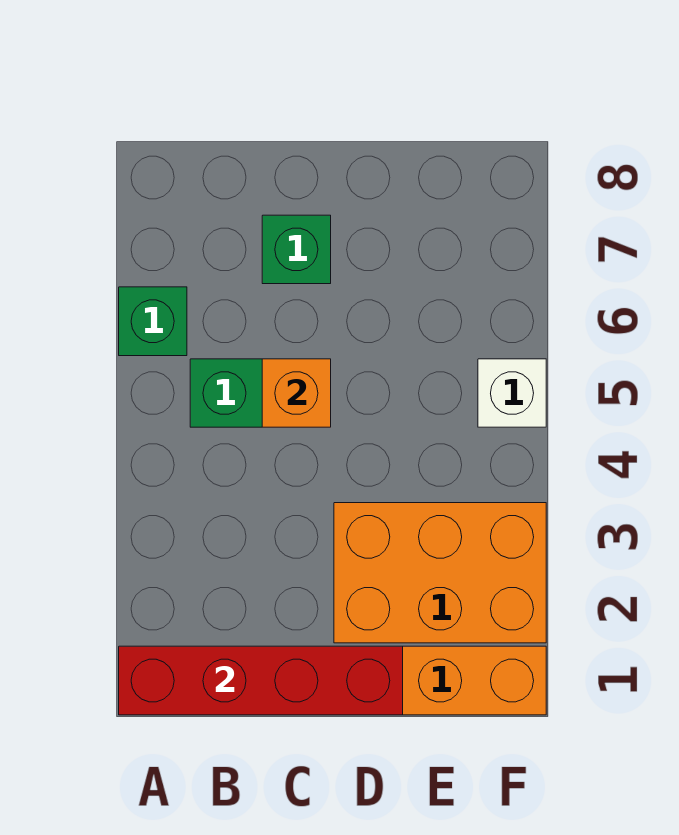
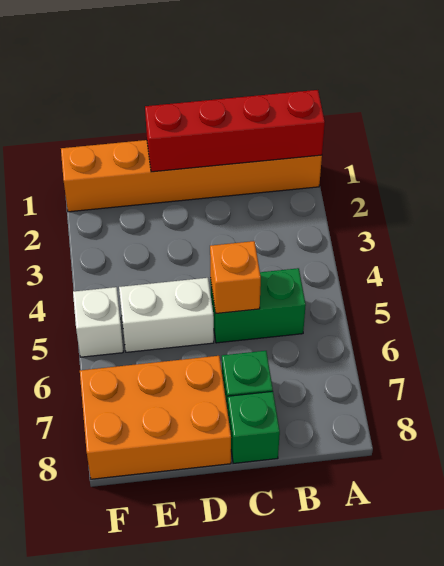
green brick A6 level 1 -> green brick C8 level 1
orange brick D2:F3 level 1 -> orange brick D7:F8 level 1
none -> white brick D5:E5 level 1

